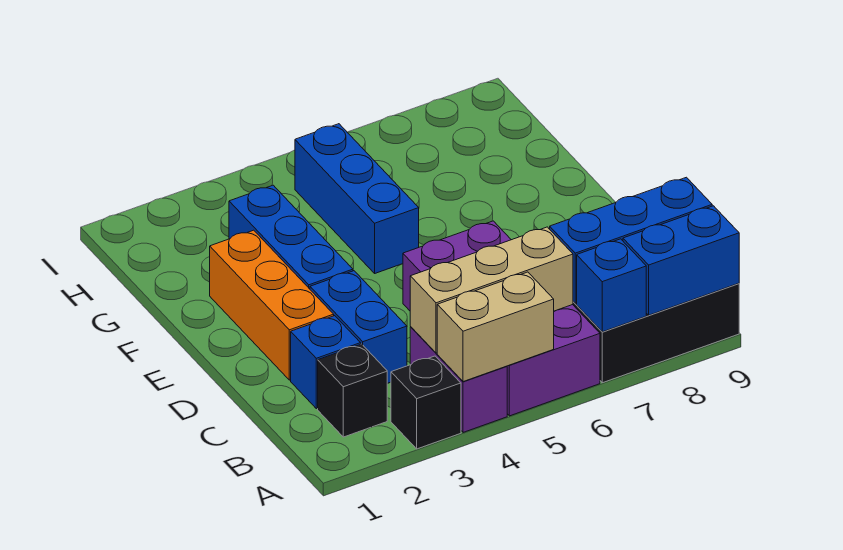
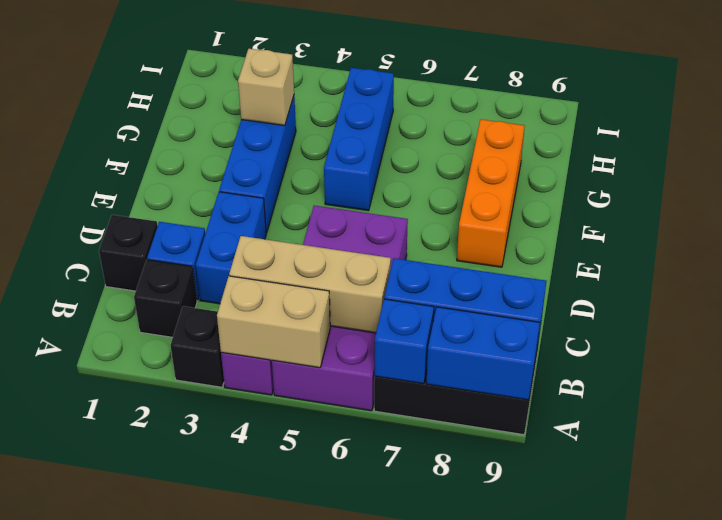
none -> black brick C1 level 1
orange brick D2:F2 level 1 -> orange brick E8:G8 level 1
none -> tan brick G3 level 2

